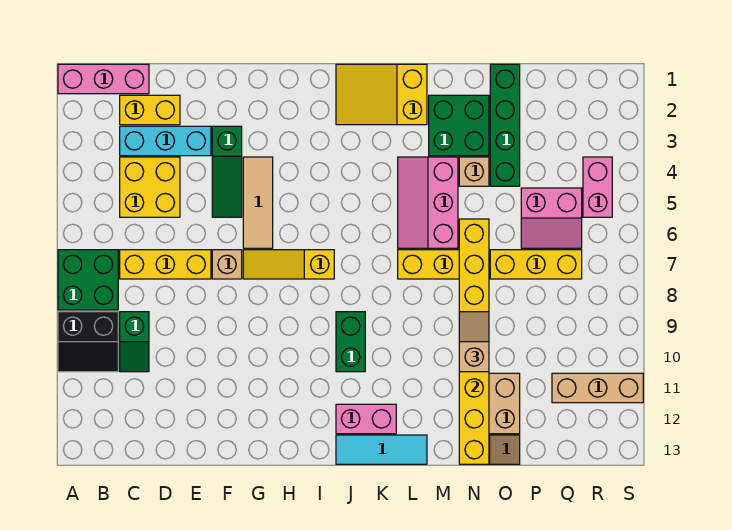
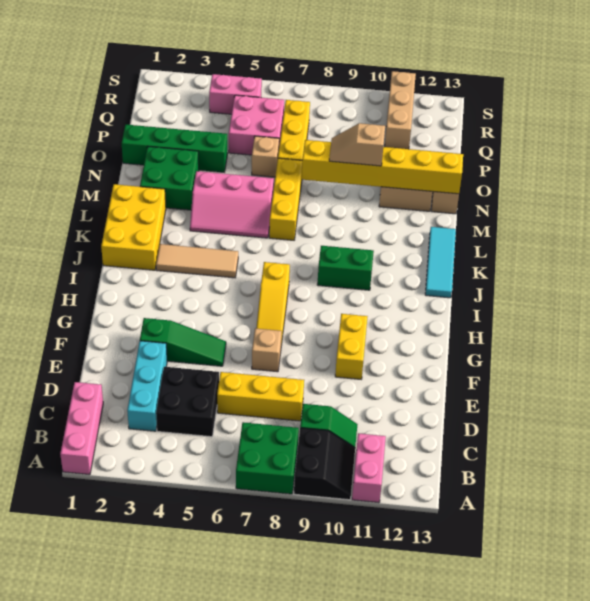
yellow brick C2:D2 level 1 -> yellow brick F10:G10 level 1
yellow brick C4:D5 level 1 -> black brick C4:D5 level 1
yellow brick C7:E7 level 1 -> yellow brick D6:D8 level 1
tan tile G4:G6 level 1 -> tan tile J3:J5 level 1
yellow slope J1:L2 level 1 top L -> yellow brick J1:L2 level 1
pink brick J12:K12 level 1 -> pink brick A11:B11 level 1
tan brick N4 level 1 -> tan brick O6 level 1
yellow brick N6:N13 level 2 -> yellow brick N8:N13 level 2
pink slope P5:Q6 level 1 top 5 -> pink brick P5:Q6 level 1

